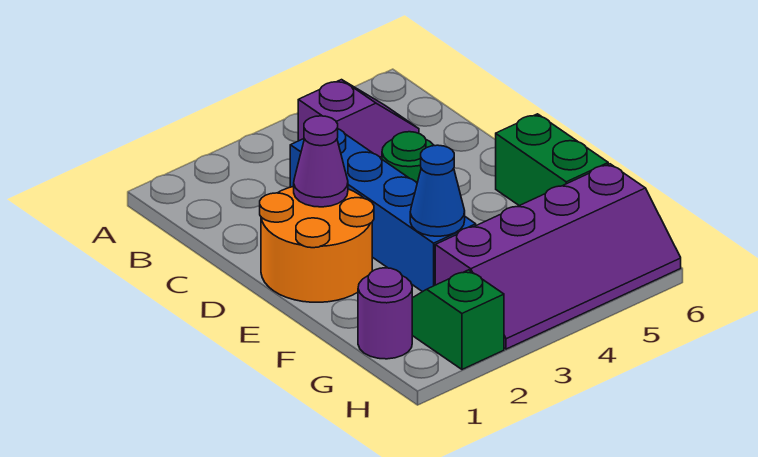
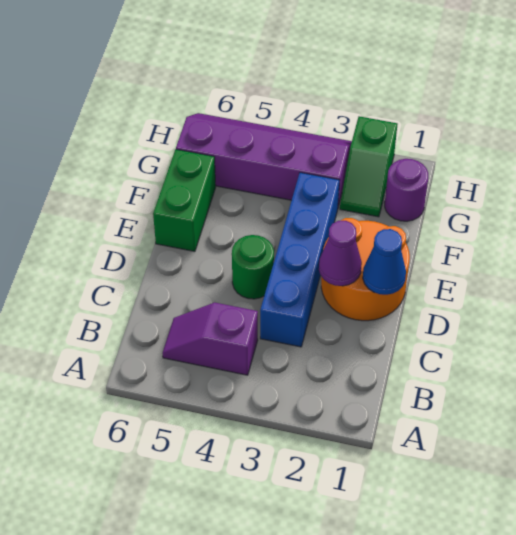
blue cone F3 level 2 -> blue cone D1 level 2

